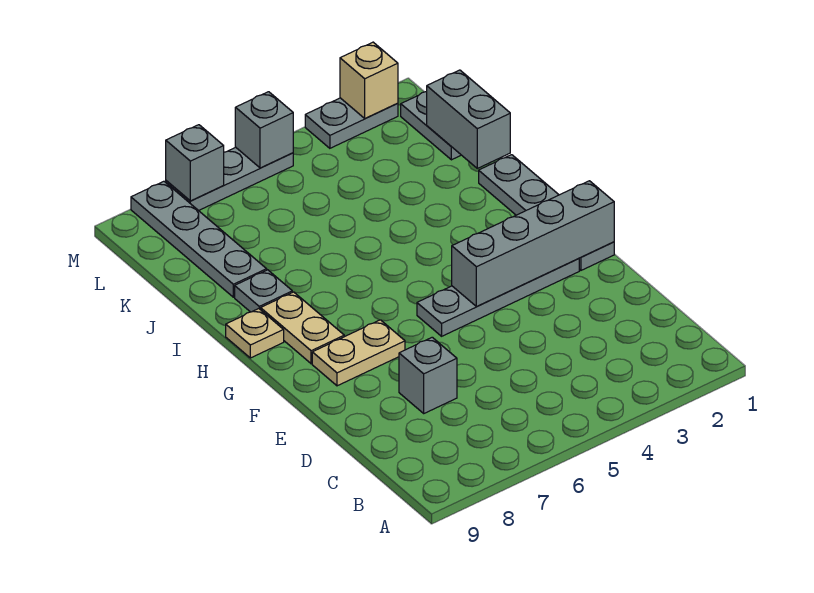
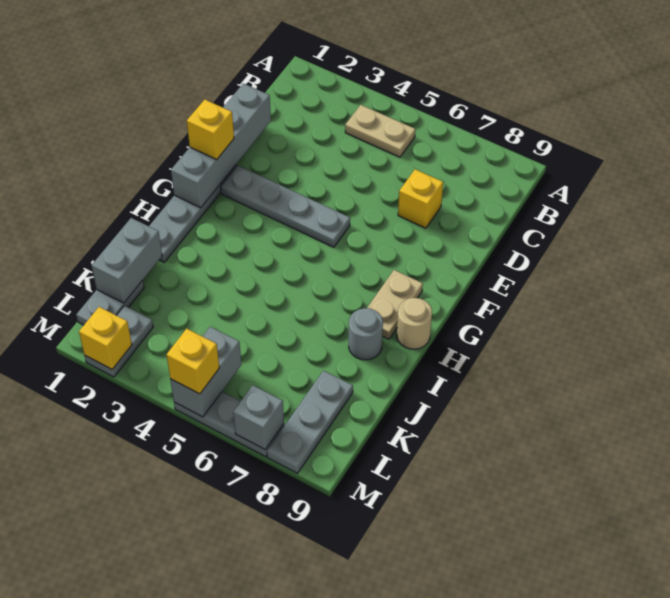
grey brick D7 level 1 -> yellow brick D7 level 1
grey brick F1:F4 level 2 -> grey brick D1:G1 level 2
none -> yellow brick F1 level 3
tan plate F7:F8 level 1 -> tan plate B4:B5 level 1
tan plate H9 level 1 -> tan round brick H9 level 1
grey plate I8 level 1 -> grey round brick I8 level 1
grey plate J8:M8 level 1 -> grey plate K8:M8 level 1
grey plate M2:M3 level 1 -> grey plate L2:M2 level 1
tan brick M2 level 2 -> yellow brick M2 level 2
grey brick M5 level 2 -> grey brick L5:M5 level 2
none -> yellow brick M5 level 3

